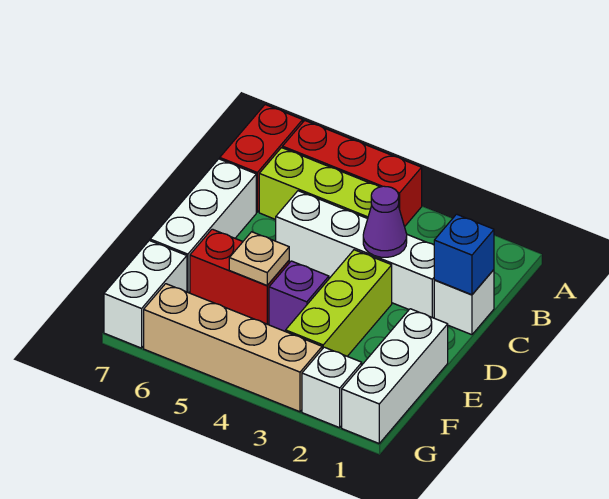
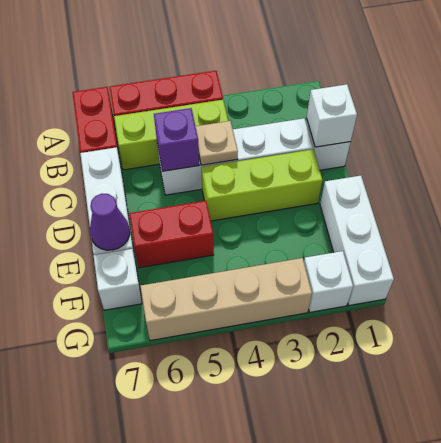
blue brick C1 level 2 -> white brick C1 level 2
purple cone C3 level 2 -> purple cone E7 level 2
lime brick D3:F3 level 1 -> lime brick D2:D4 level 1
purple brick E4 level 1 -> purple brick C5 level 2
tan plate E5 level 2 -> tan plate C4 level 2
white brick F7:G7 level 1 -> white brick F7 level 1

